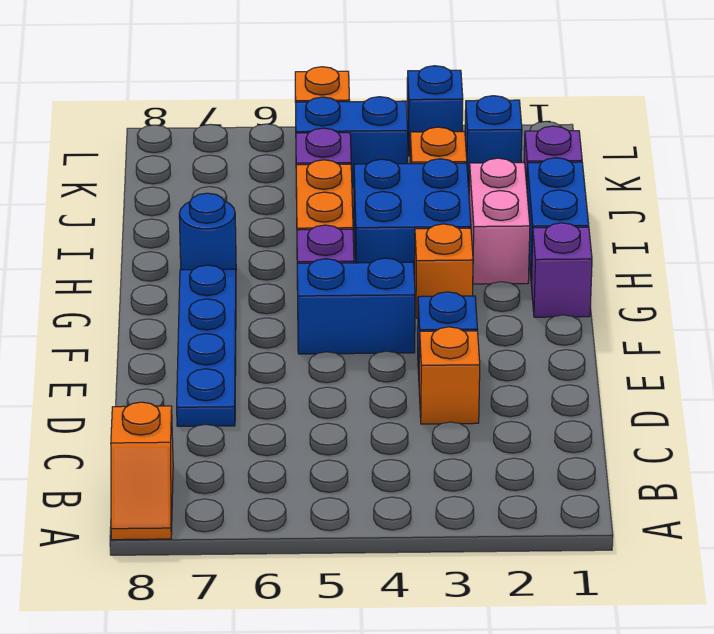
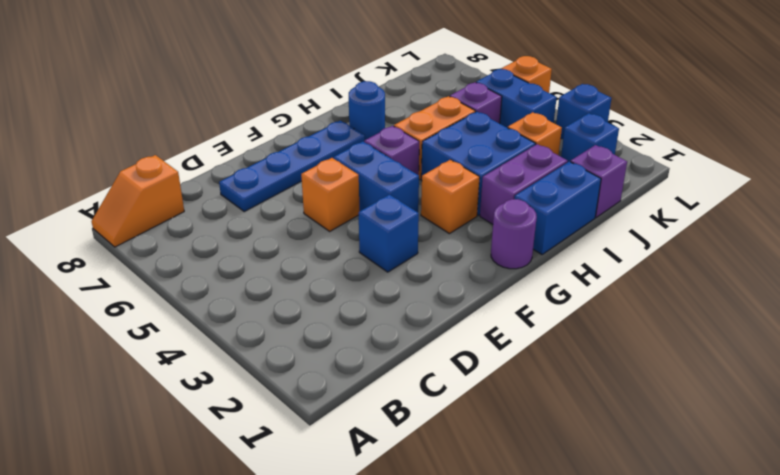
orange brick D3 level 1 -> orange brick E5 level 1
purple brick G1 level 1 -> purple round brick G1 level 1
pink brick H2:I2 level 1 -> purple brick H2:I2 level 1

